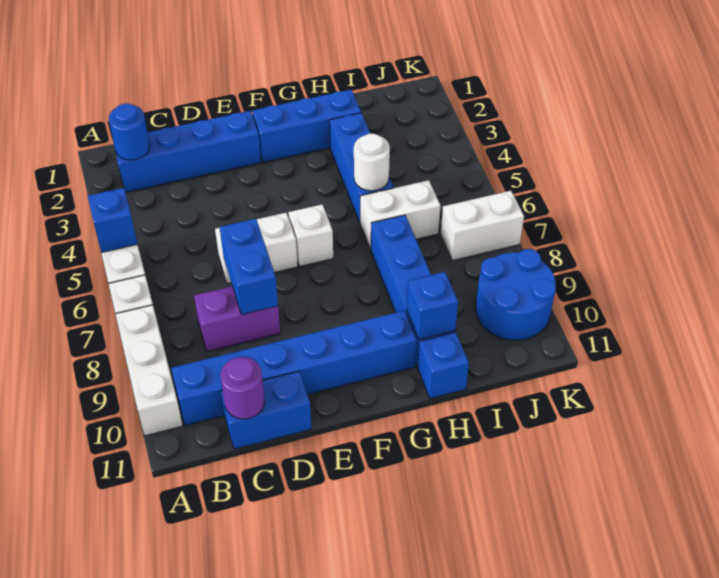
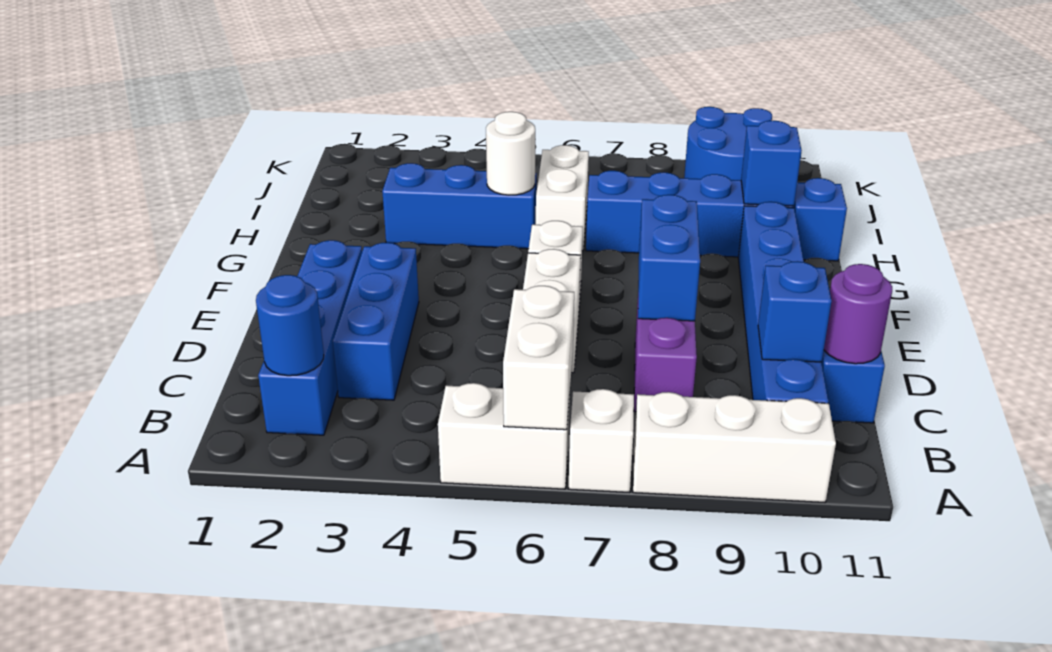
blue brick A5 level 2 -> blue brick C10 level 2
blue brick D7:D8 level 2 -> blue brick D8:E8 level 2
blue brick F2:H2 level 1 -> blue brick C3:E3 level 1
white brick J7:K7 level 1 -> white brick A6:B6 level 2

